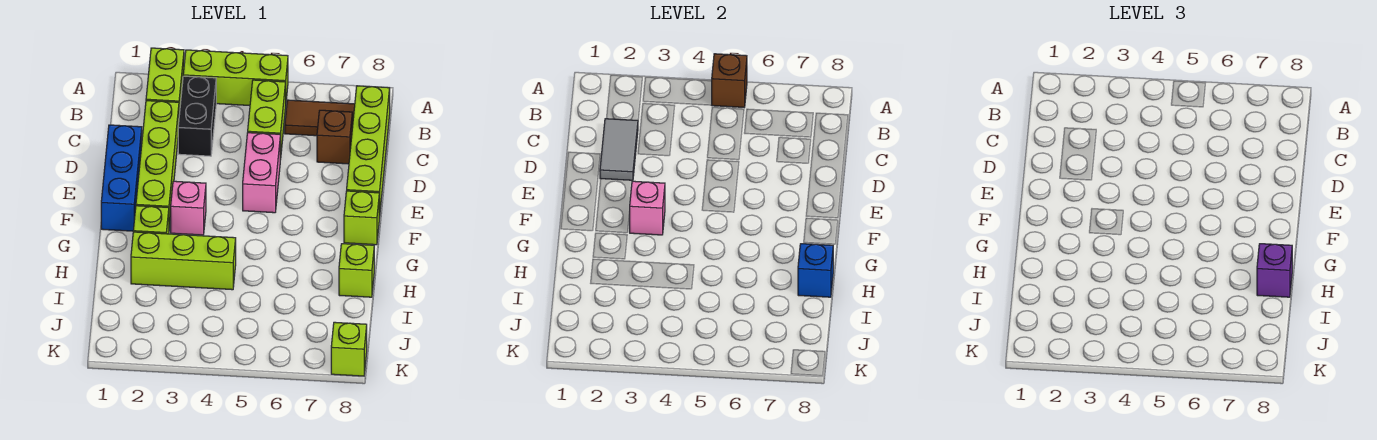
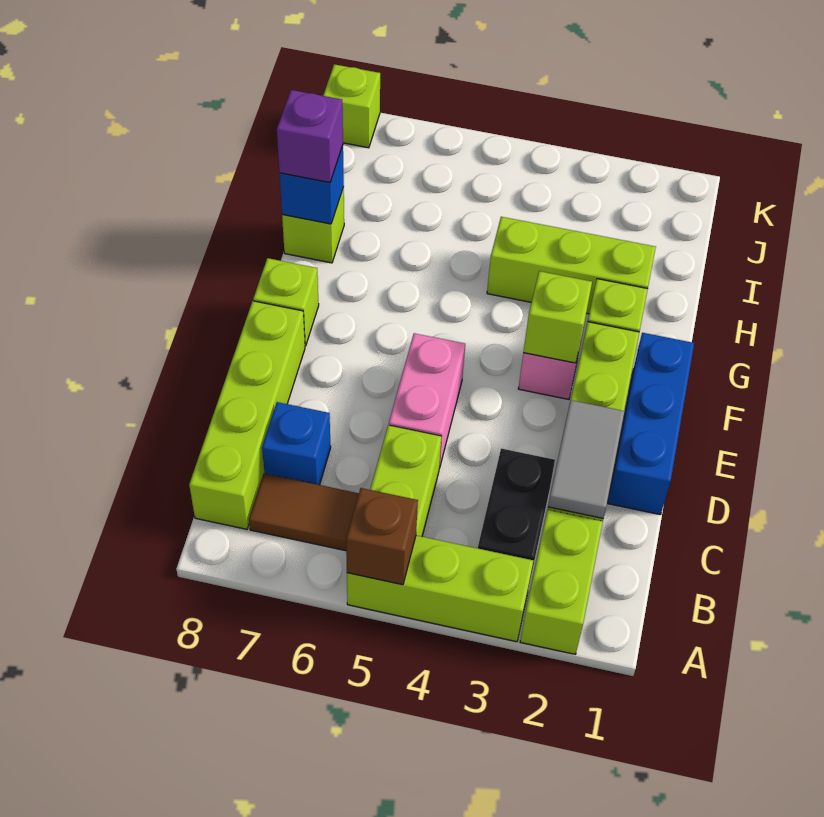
brown brick C7 level 1 -> blue brick C7 level 1
pink brick F3 level 2 -> lime brick F3 level 2

